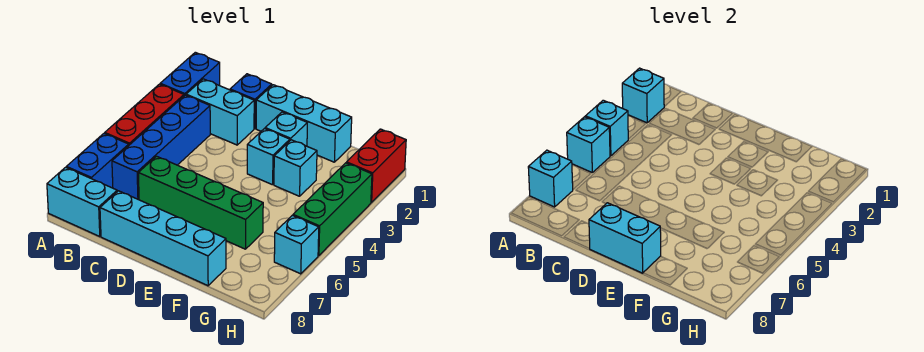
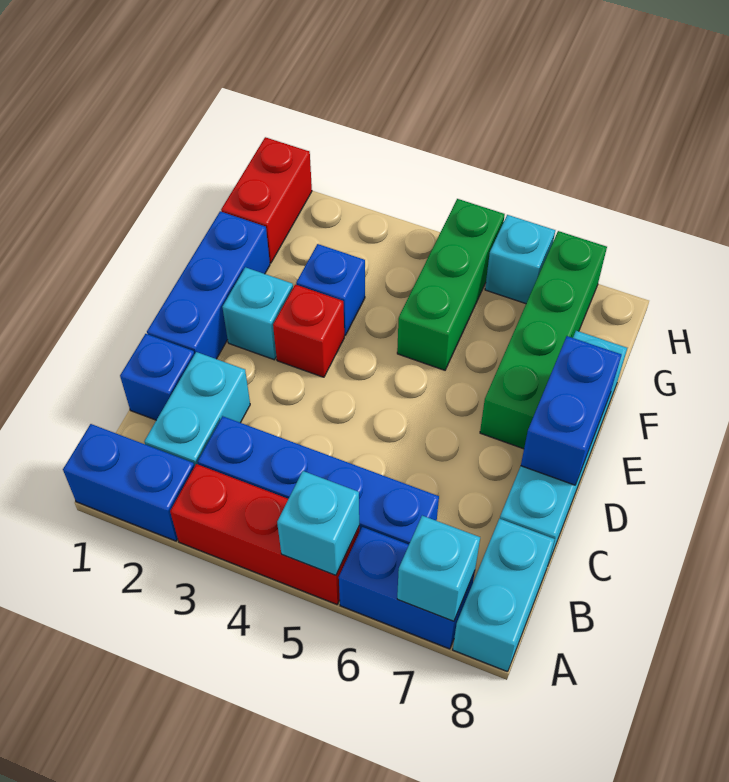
cyan brick A2 level 2 -> none
cyan brick A4 level 2 -> none
green brick C6:F6 level 1 -> green brick E7:H7 level 1
cyan brick D1:F1 level 1 -> blue brick D1:F1 level 1
cyan brick D8:E8 level 2 -> blue brick D8:E8 level 2
cyan brick E3 level 1 -> red brick E3 level 1
cyan brick F3 level 1 -> blue brick F3 level 1
red brick H1:H2 level 1 -> red brick G1:H1 level 1
green brick H3:H5 level 1 -> green brick F5:H5 level 1

